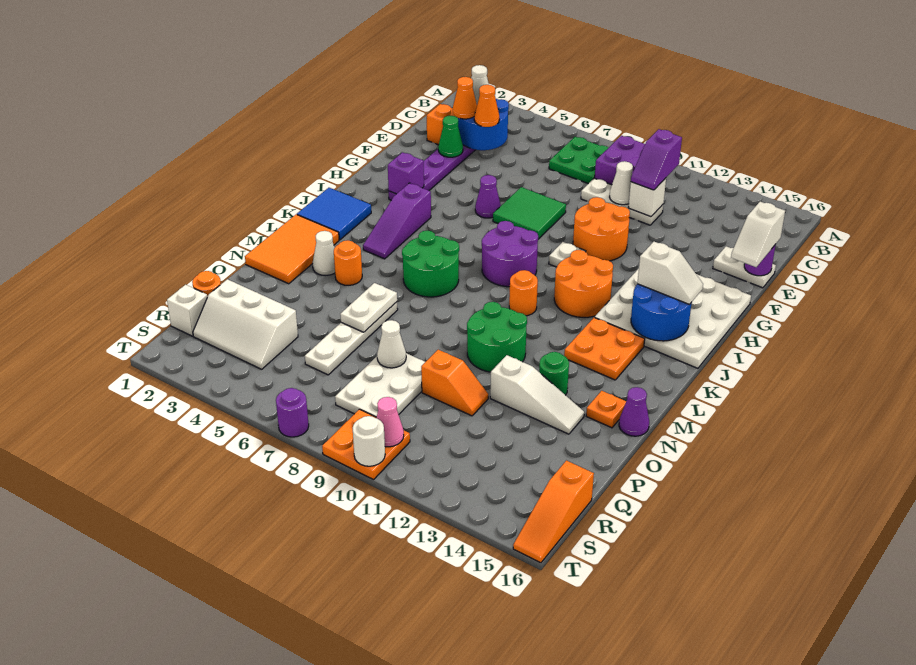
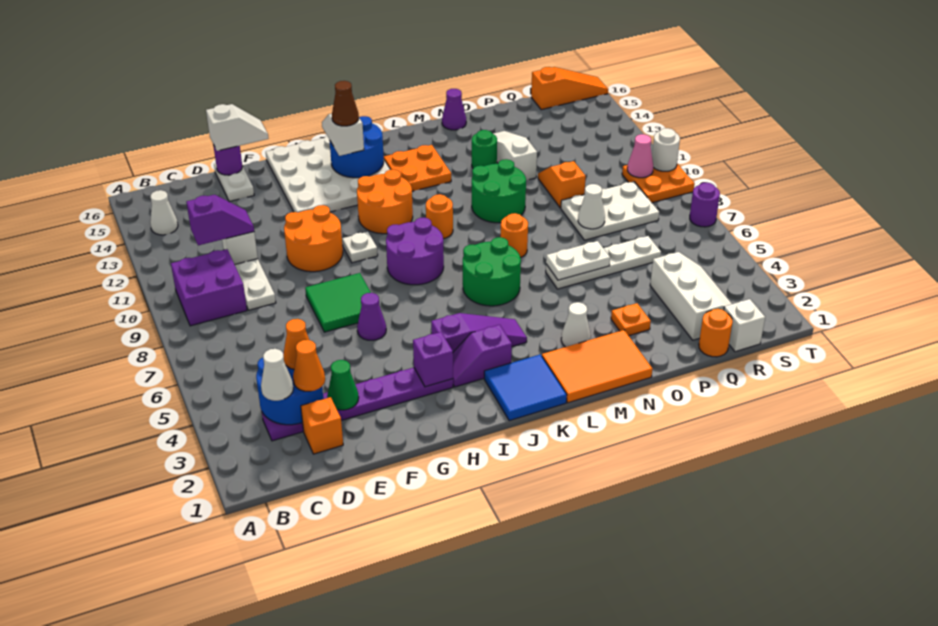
green plate B7:C8 level 1 -> none
white cone D10 level 2 -> white cone B14 level 1
none -> purple slope I3:J3 level 1 top J
none -> brown cone I14 level 4
orange round brick M4 level 1 -> orange round brick M8 level 1
orange plate N15 level 1 -> orange plate O3 level 1

